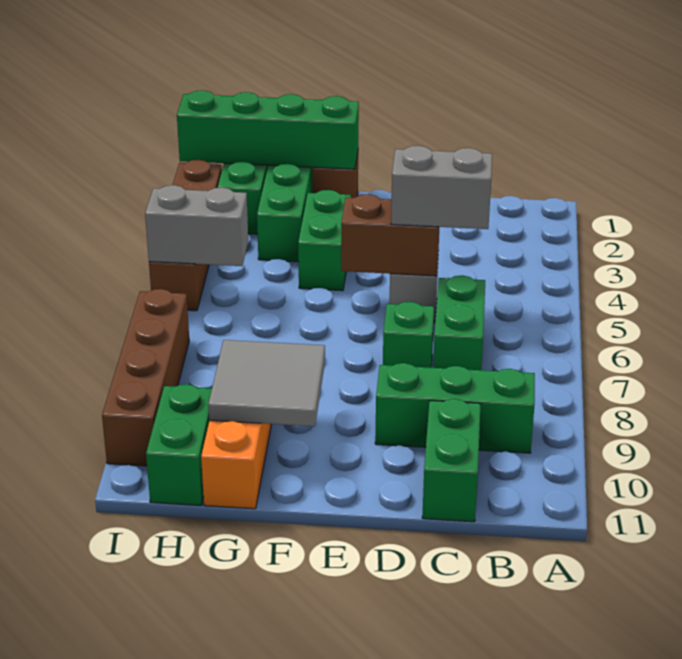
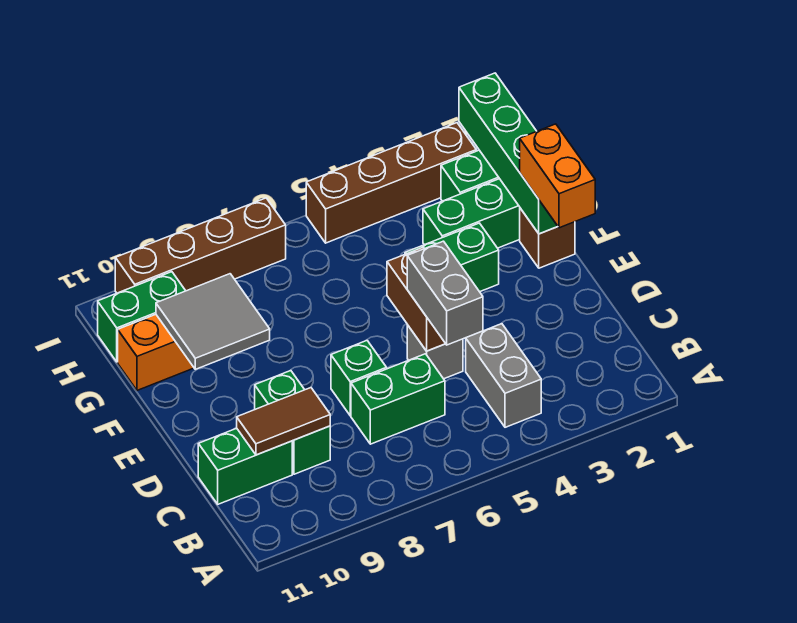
green brick B9:D9 level 1 -> green brick C9:D9 level 1
none -> brown tile C9:C10 level 2
none -> orange brick E1:F1 level 3
grey brick H5:I5 level 2 -> grey brick B4:C4 level 1

